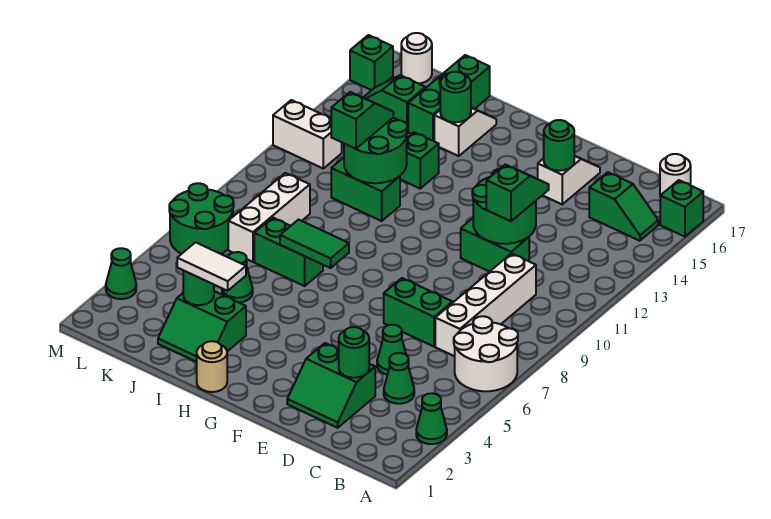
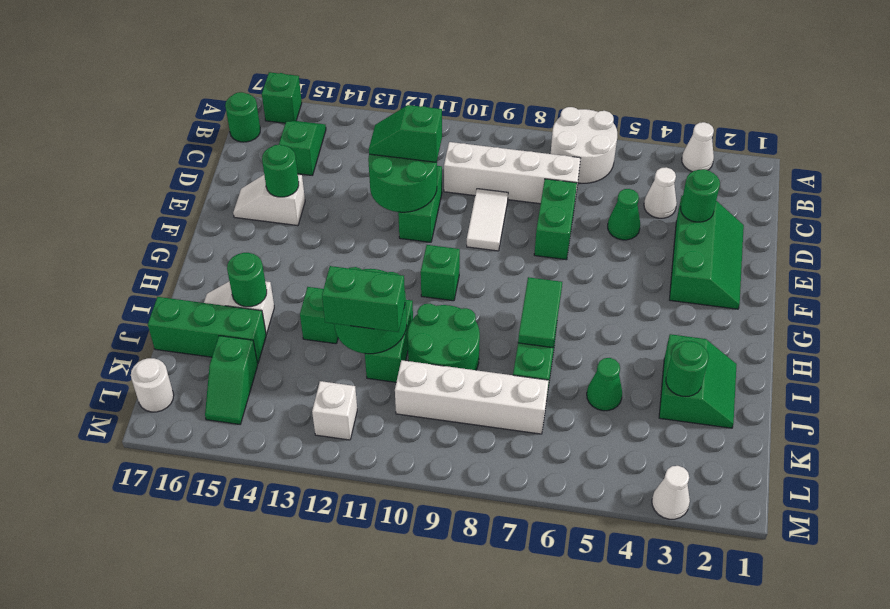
green cone A3 level 1 -> white cone A3 level 1
white round brick B17 level 1 -> green round brick B17 level 1
green cone C4 level 1 -> white cone C4 level 1
green slope D2:E3 level 1 top 3 -> green slope D2:F3 level 1 top 3
tan round brick H1 level 1 -> none
white tile I3:J3 level 3 -> white tile D9:E9 level 1
green slope J11:J12 level 3 top 11 -> green brick J11:J12 level 3
white brick K7:K9 level 1 -> white brick K7:K10 level 1
green round brick L6:M7 level 1 -> green round brick I9:J10 level 1
white brick L12:M12 level 1 -> white brick L12 level 1
green cone M3 level 1 -> white cone M3 level 1
green brick M16 level 1 -> green brick G10 level 1

